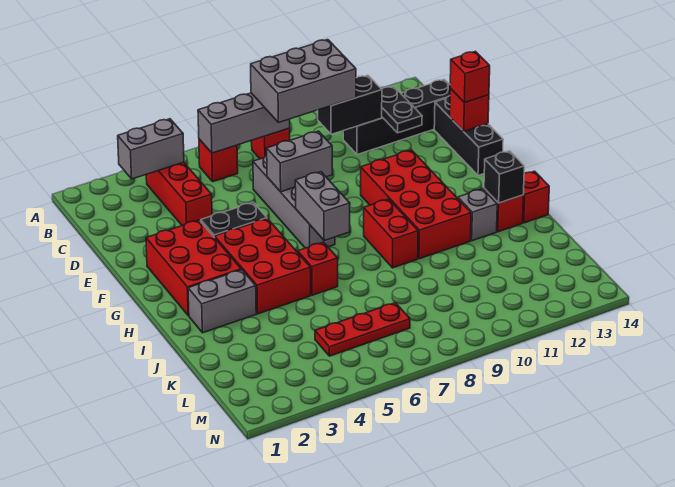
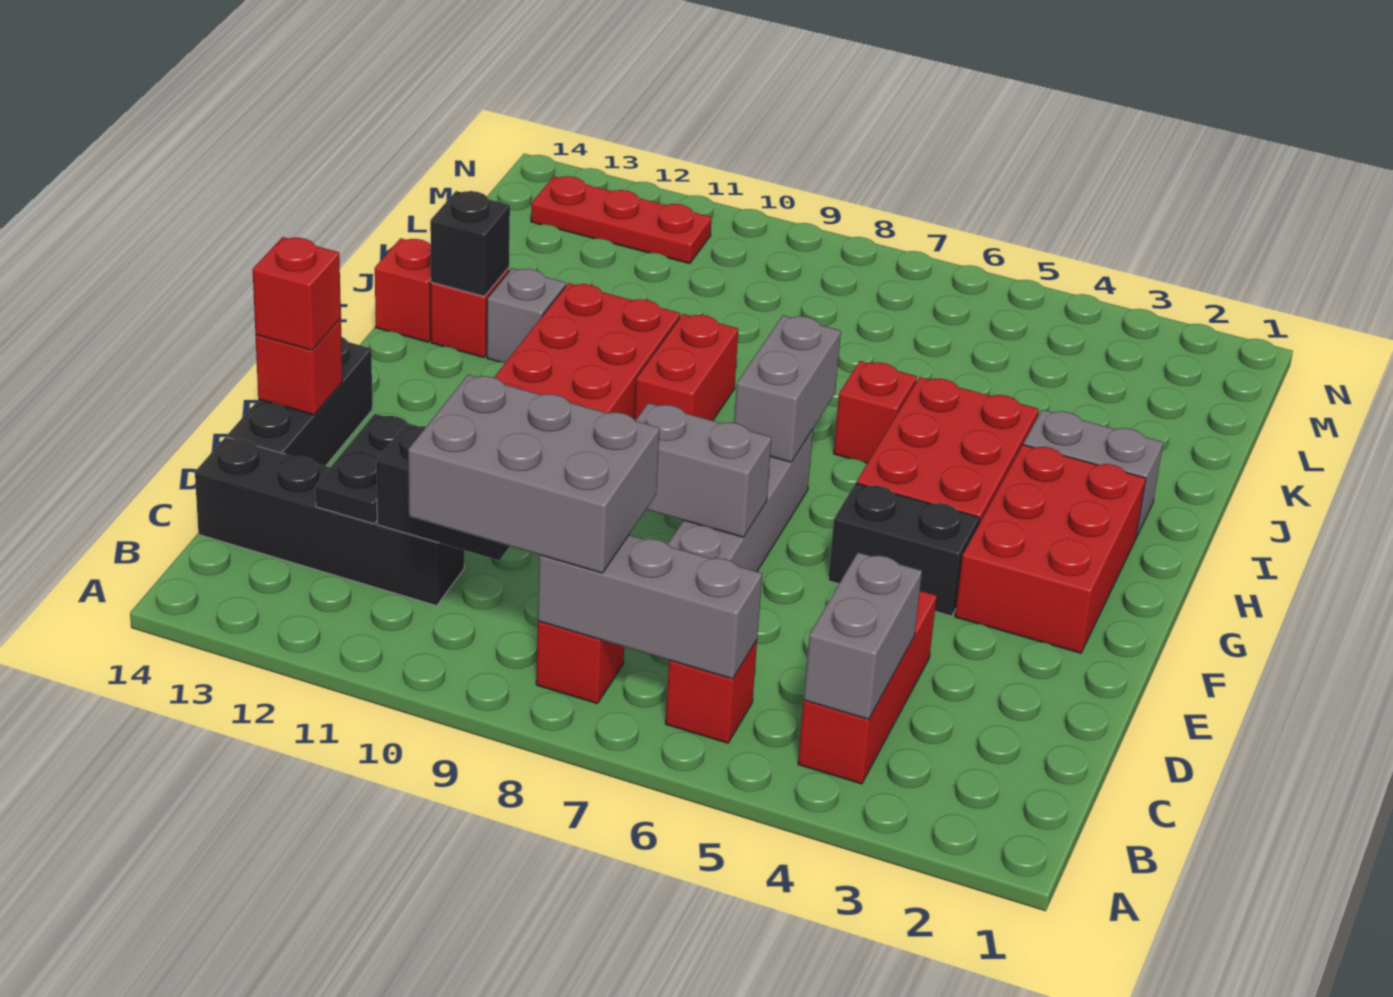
grey brick B3:B4 level 2 -> grey brick B4:C4 level 2
red plate L5:L7 level 1 -> red plate M11:M13 level 1

